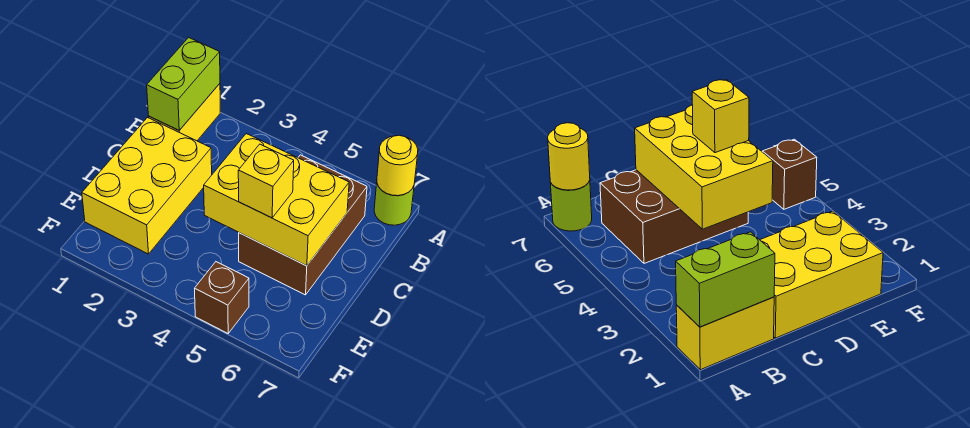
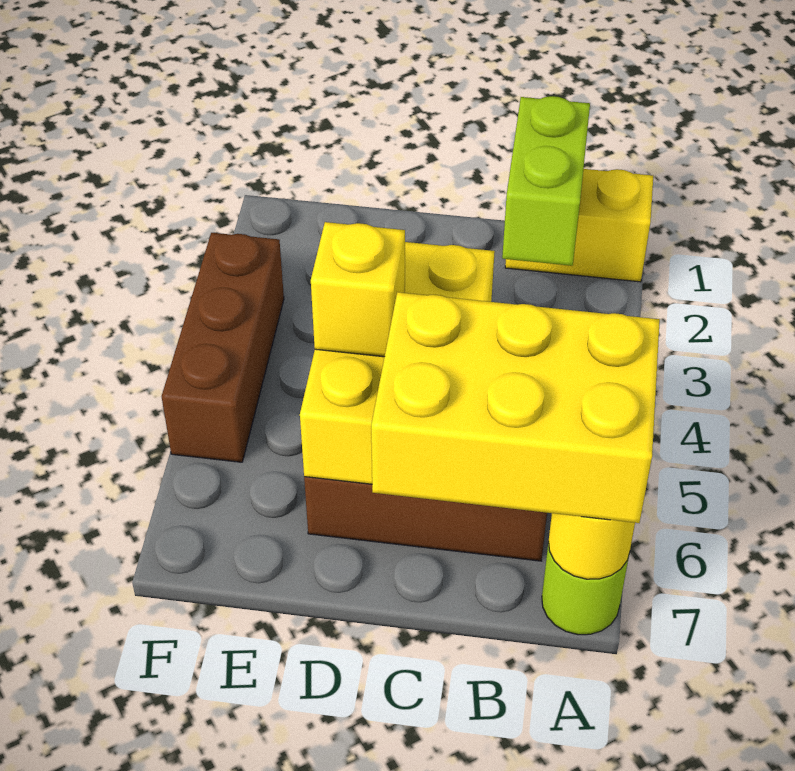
lime brick A1:B1 level 2 -> lime brick B1:B2 level 2
yellow brick C1:E2 level 1 -> yellow brick A6:C7 level 3
brown brick F5 level 1 -> brown brick F3:F5 level 1

